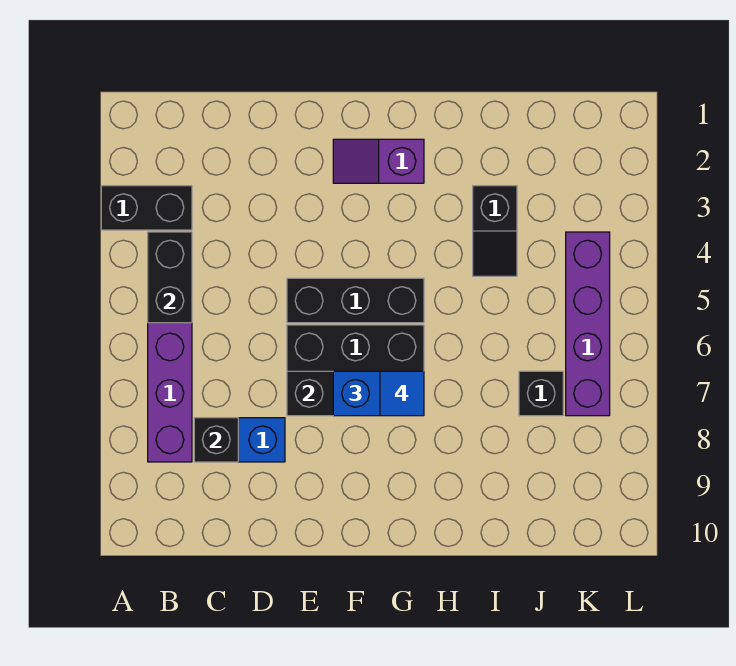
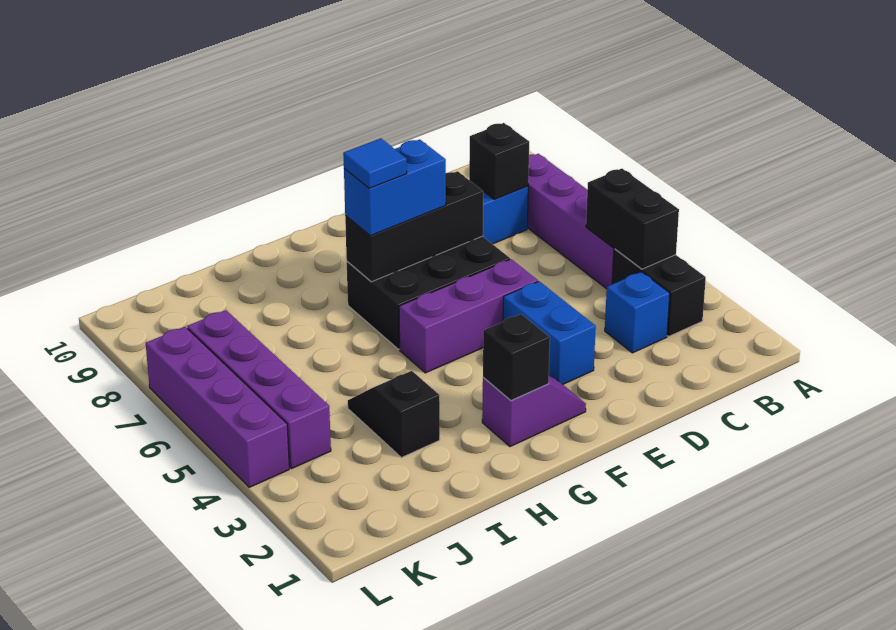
black brick A3:B3 level 1 -> black brick B3:B4 level 1
none -> blue brick C3 level 1
none -> blue brick E3:E4 level 1
black brick E5:G5 level 1 -> purple brick E5:G5 level 1
black brick J7 level 1 -> black brick G2 level 2
none -> purple brick L4:L7 level 1

